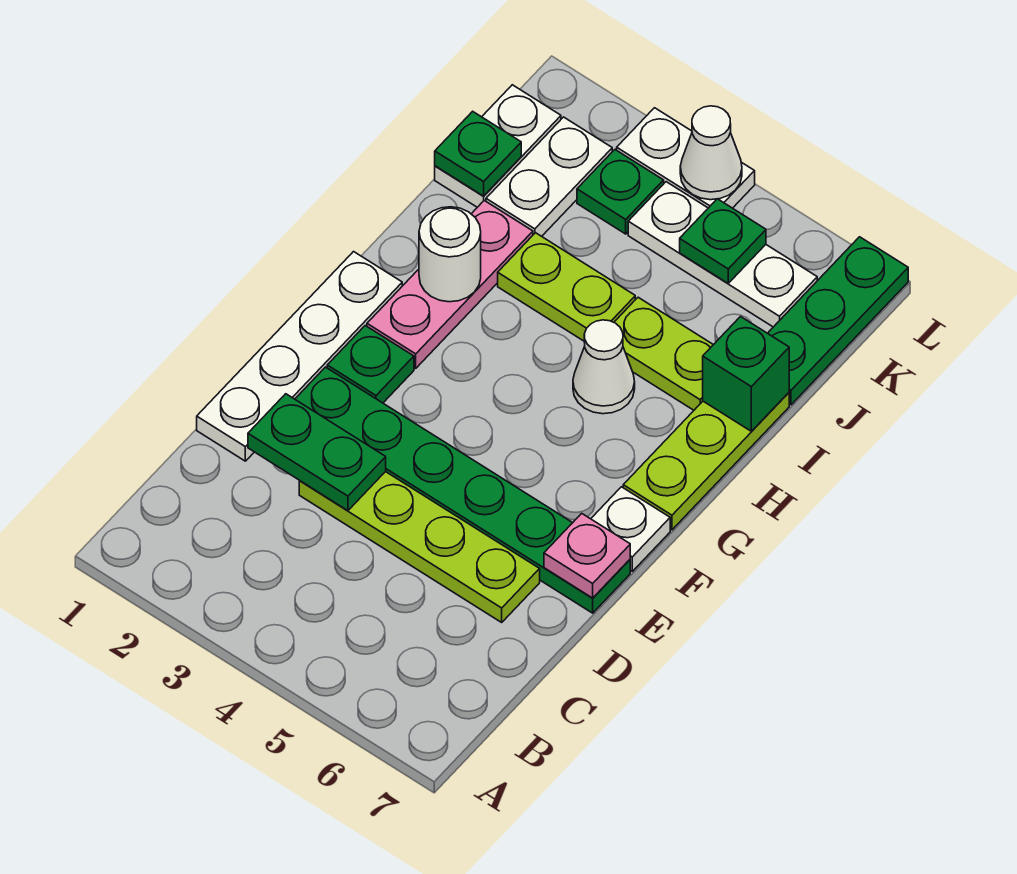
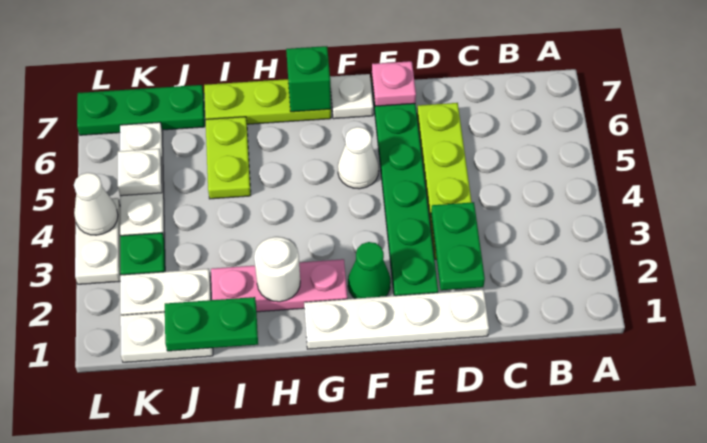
green plate F2 level 1 -> green cone F2 level 1
white cone H5 level 1 -> white cone F5 level 1
lime plate I3:I4 level 1 -> none
green brick I7 level 2 -> green brick G7 level 2
green plate J1 level 2 -> green plate I1:J1 level 2
green plate K5 level 2 -> white plate K5 level 2

